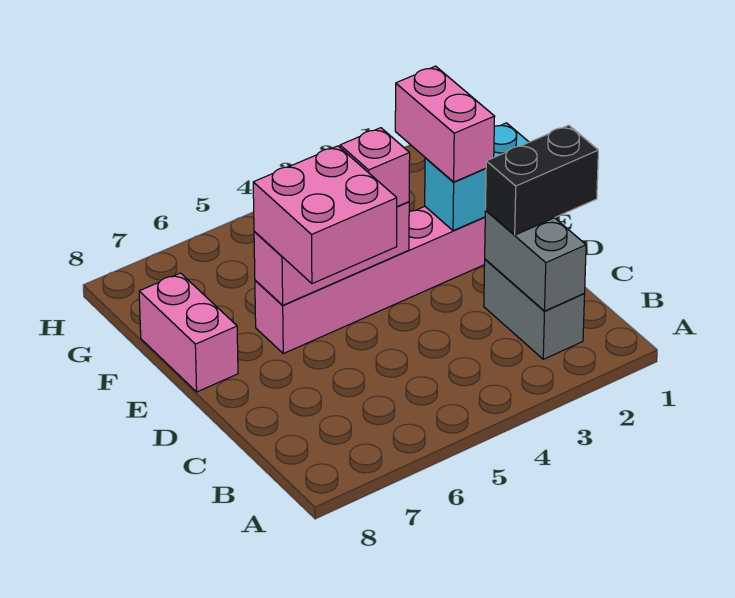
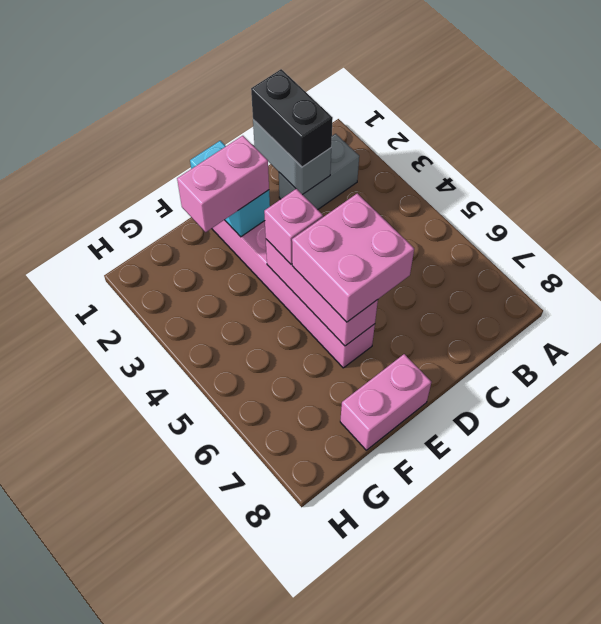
grey brick B2:C2 level 2 -> grey brick C1:C2 level 2

